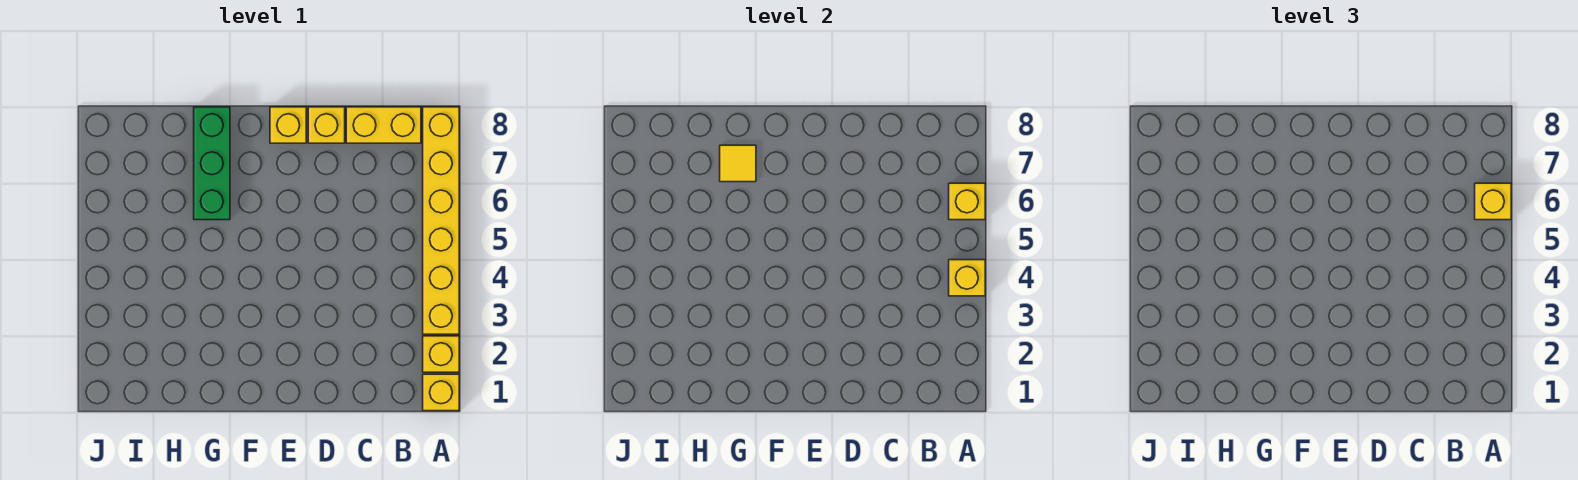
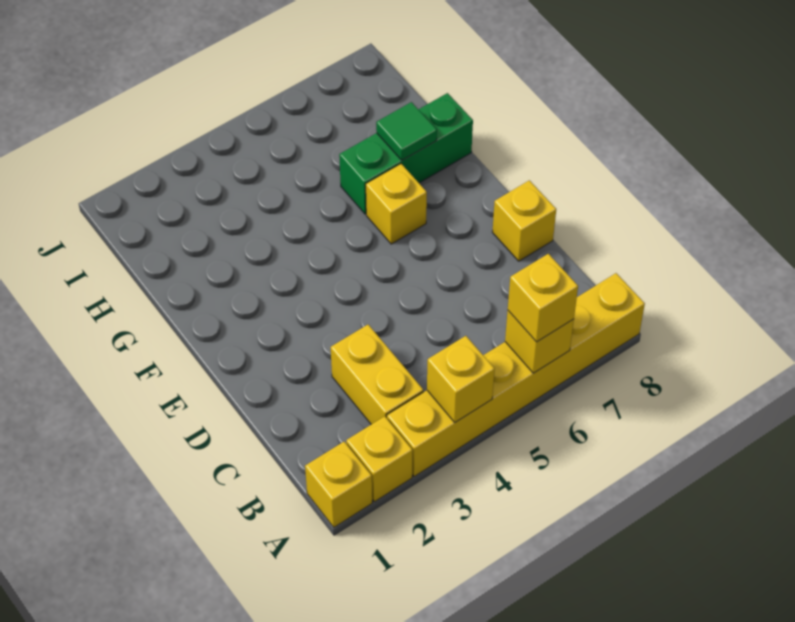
yellow brick B8:C8 level 1 -> yellow brick B3:C3 level 1
yellow brick E8 level 1 -> yellow brick F6 level 1
yellow tile G7 level 2 -> green tile G7 level 2

